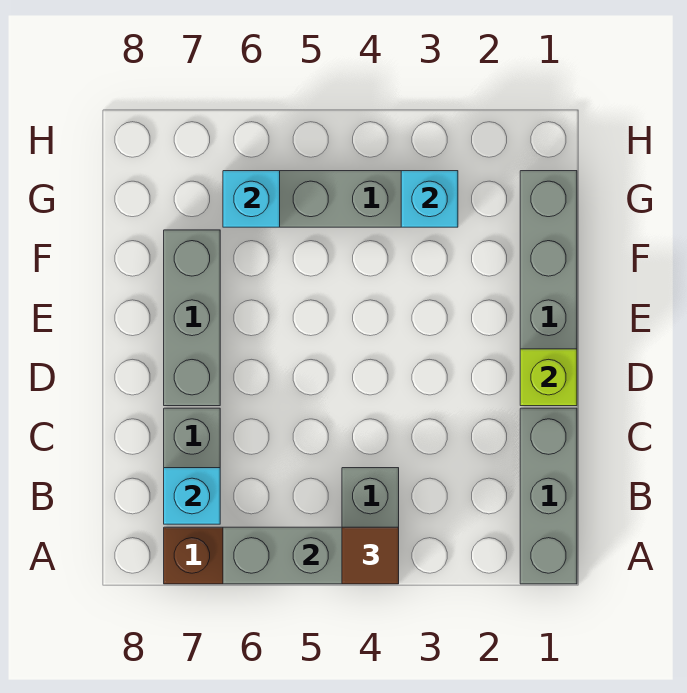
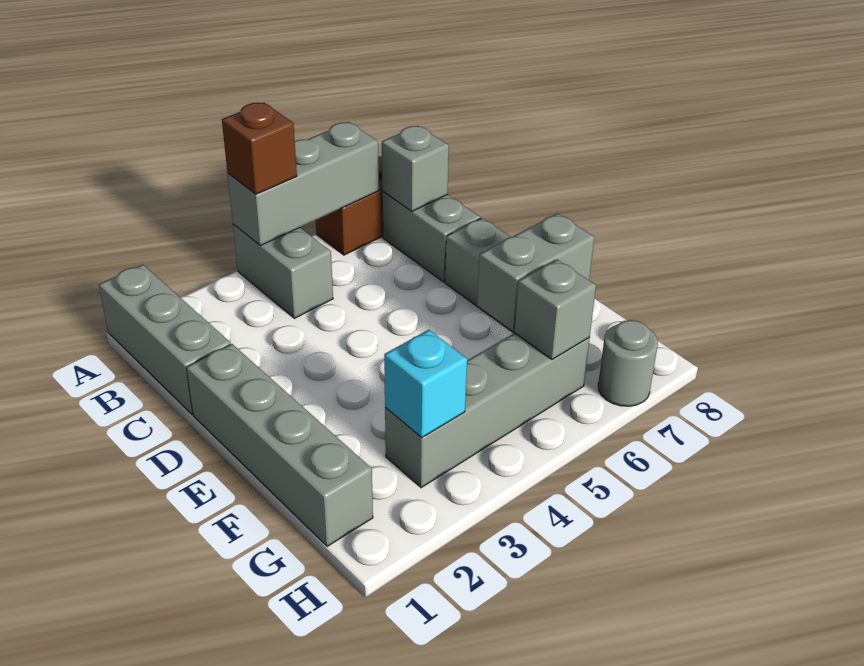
brown tile A4 level 3 -> brown brick A4 level 3
cyan brick B7 level 2 -> grey brick B7 level 2
lime brick D1 level 2 -> none
none -> grey brick F6:F7 level 2
cyan brick G6 level 2 -> grey brick G6 level 2
none -> grey round brick H7 level 1

